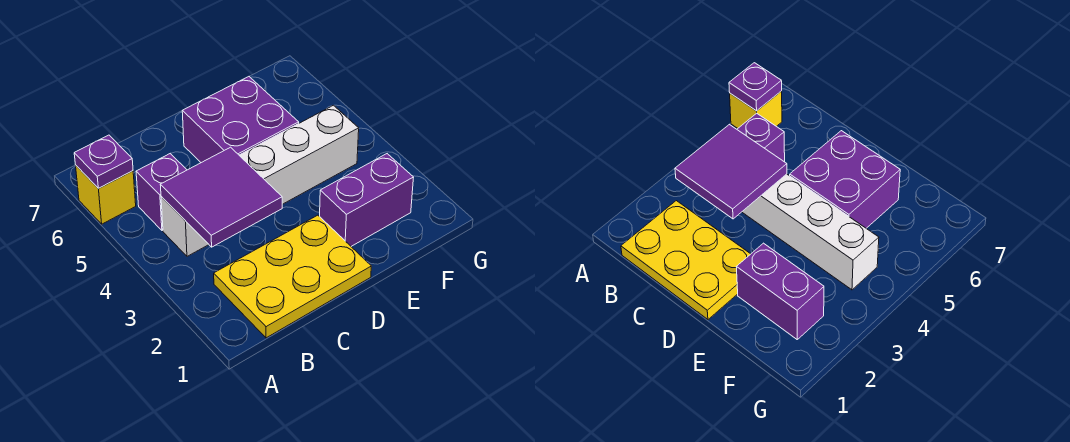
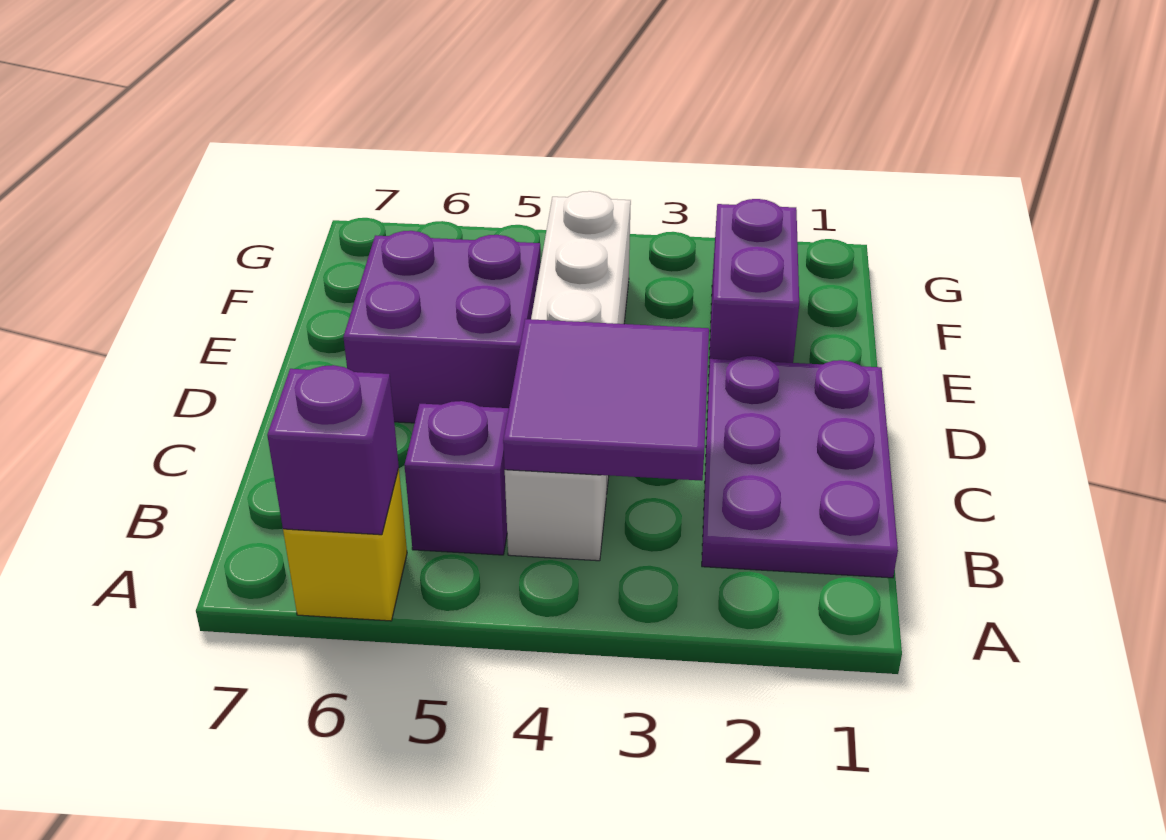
purple plate A6 level 2 -> purple brick A6 level 2
yellow plate B1:D2 level 1 -> purple plate B1:D2 level 1

